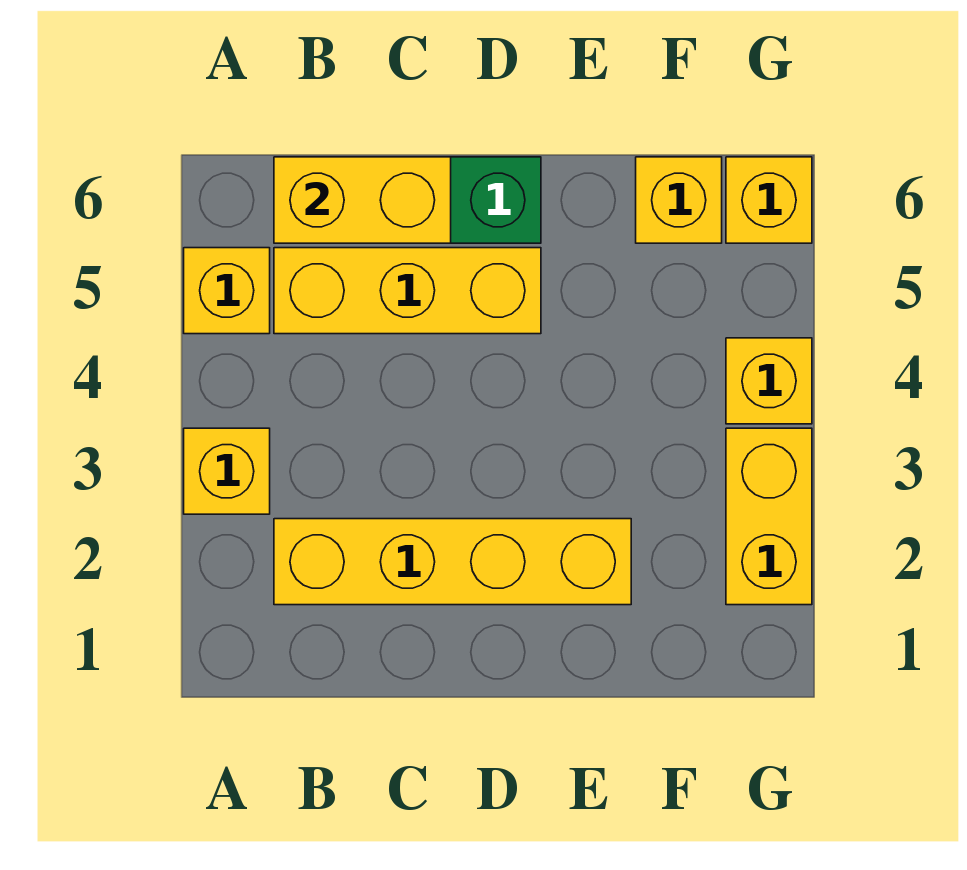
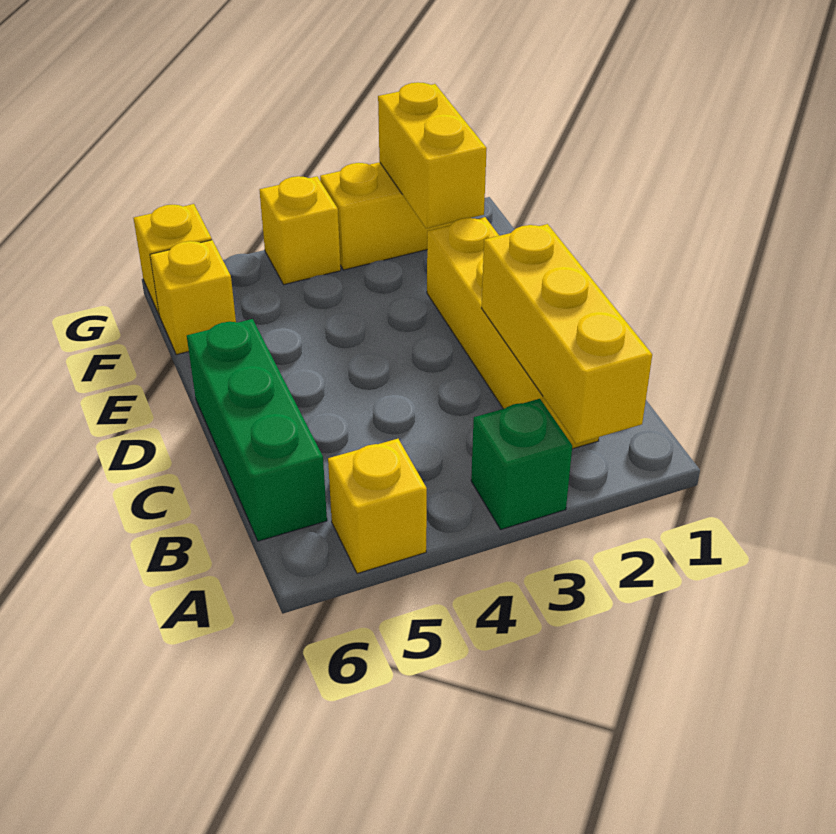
yellow brick A3 level 1 -> green brick A3 level 1
yellow brick B5:D5 level 1 -> yellow brick A2:C2 level 2
yellow brick B6:C6 level 2 -> yellow brick F2:G2 level 2

